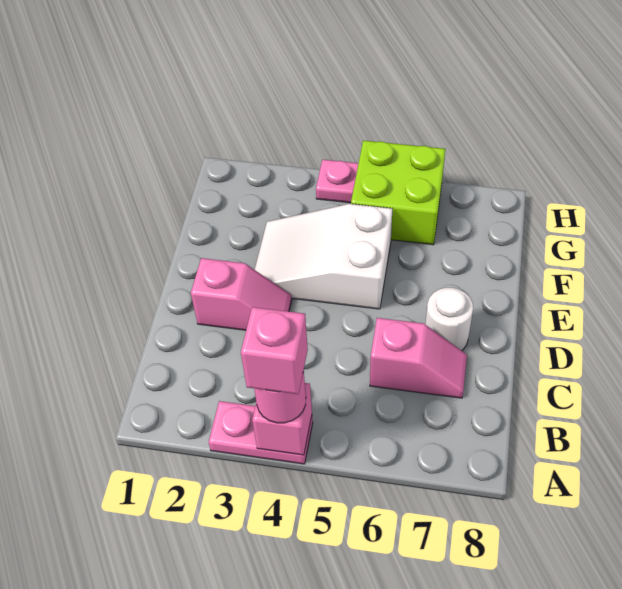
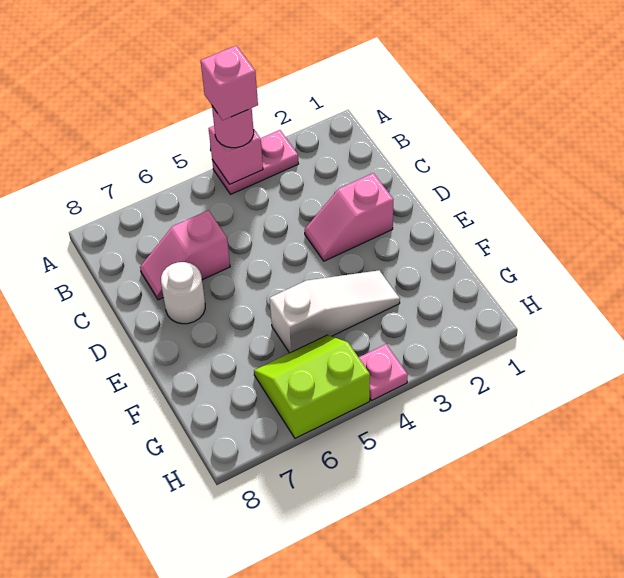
white slope E3:F5 level 1 top 5 -> white slope F3:F5 level 1 top 5
lime brick G5:H6 level 1 -> lime slope G5:H6 level 1 top H

